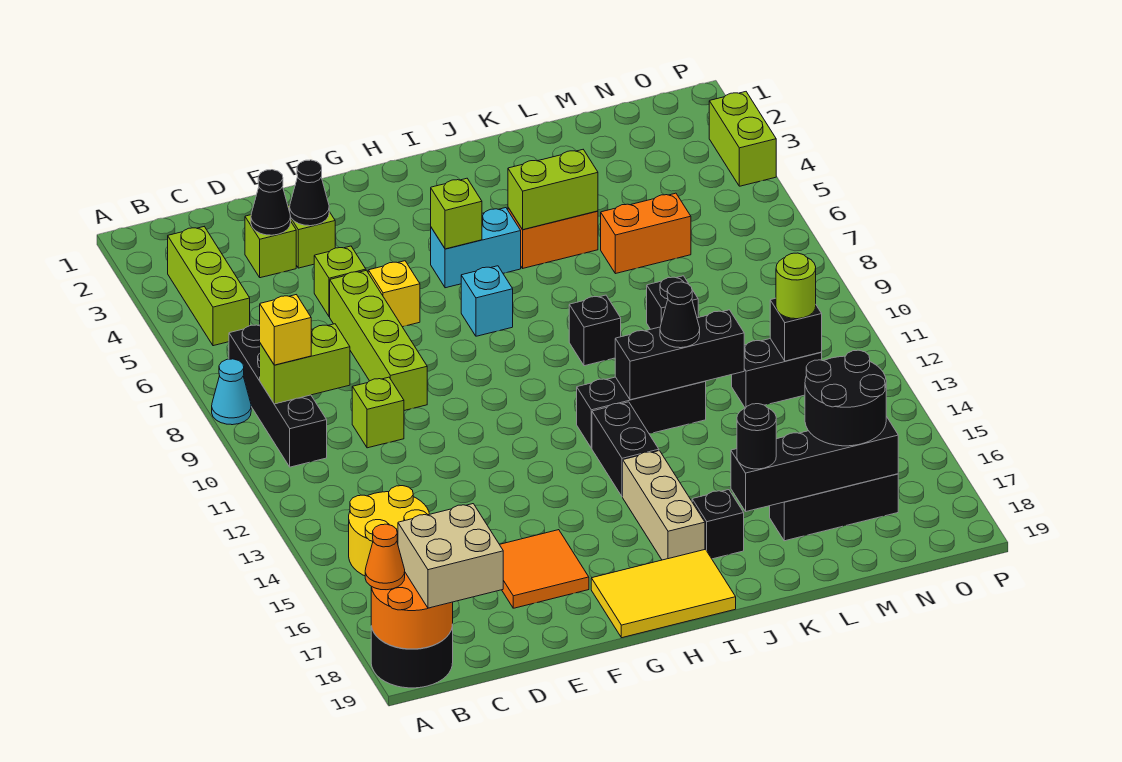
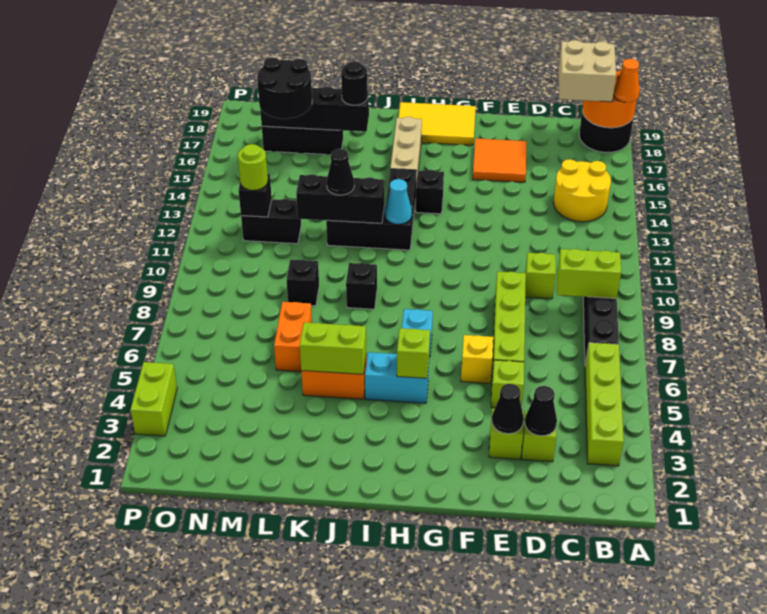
cyan cone A8 level 1 -> cyan cone I12 level 2
lime brick B3:B5 level 1 -> lime brick B3:B6 level 1
yellow brick B9 level 3 -> none
black brick J17 level 1 -> black brick H14 level 1
orange brick L6:M6 level 1 -> orange brick L6:L7 level 1

